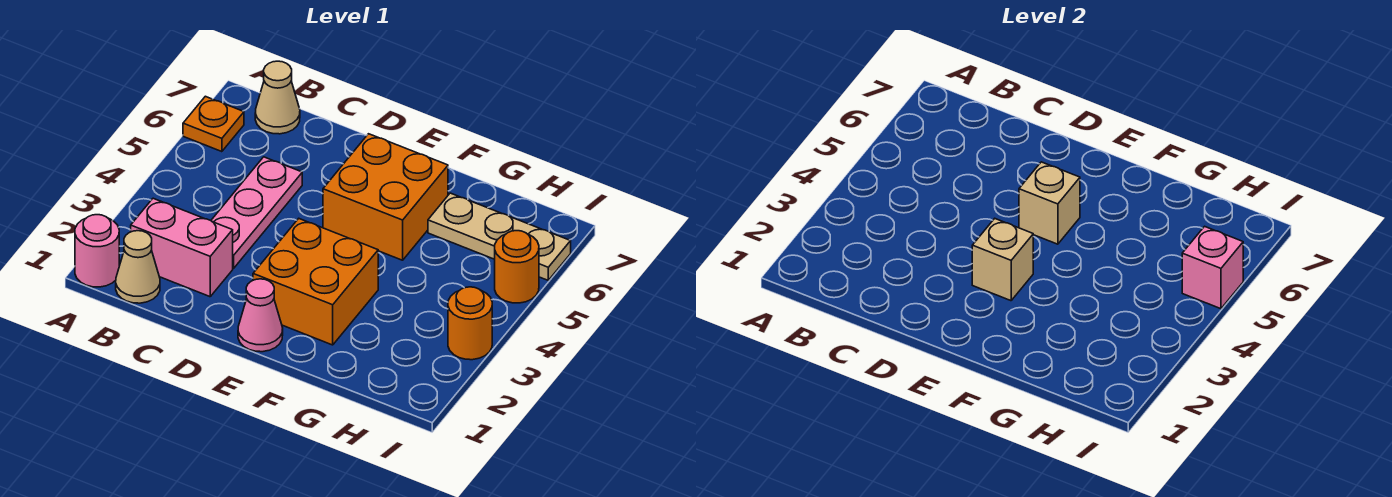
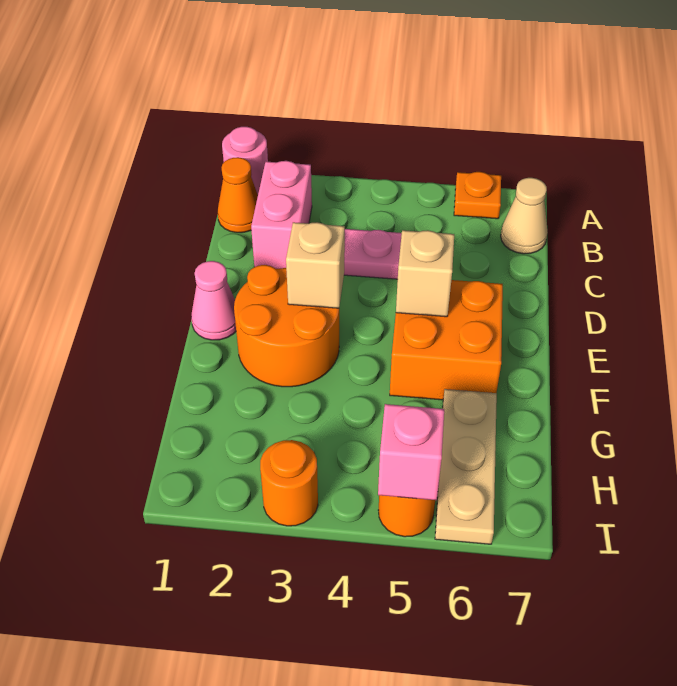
tan cone B1 level 1 -> orange cone B1 level 1
orange brick E2:F3 level 1 -> orange round brick E2:F3 level 1

